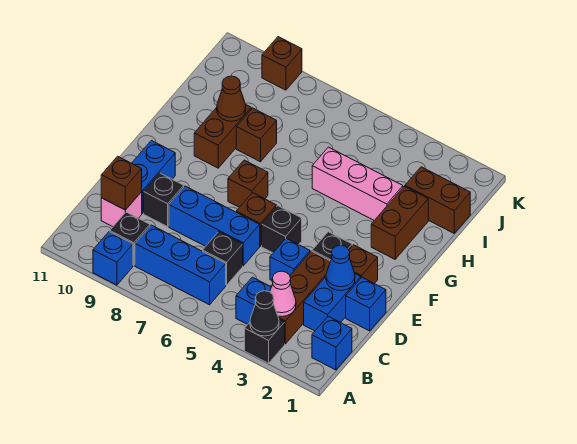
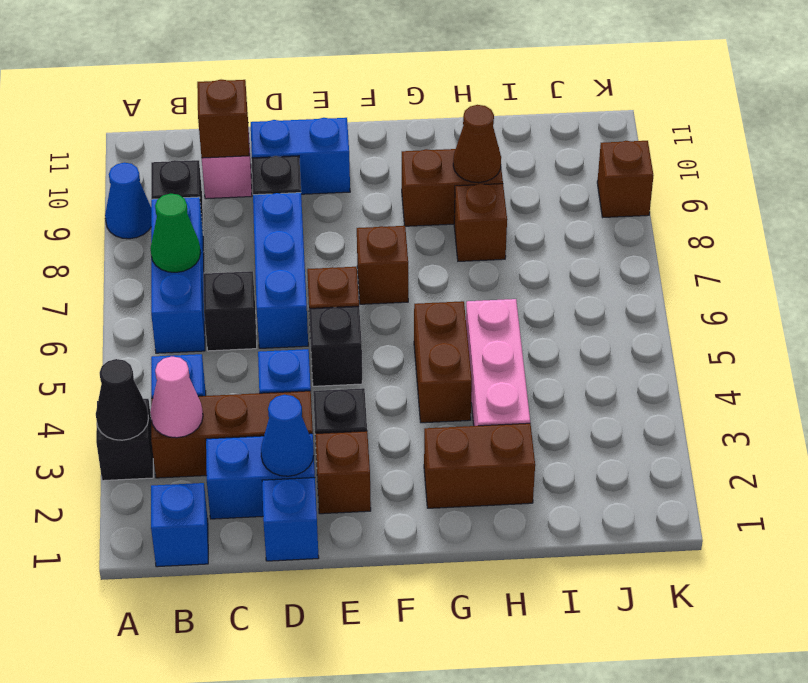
blue brick A9 level 1 -> blue cone A9 level 1
none -> green cone B7 level 2
brown brick I1:I2 level 1 -> brown brick G4:G5 level 1

